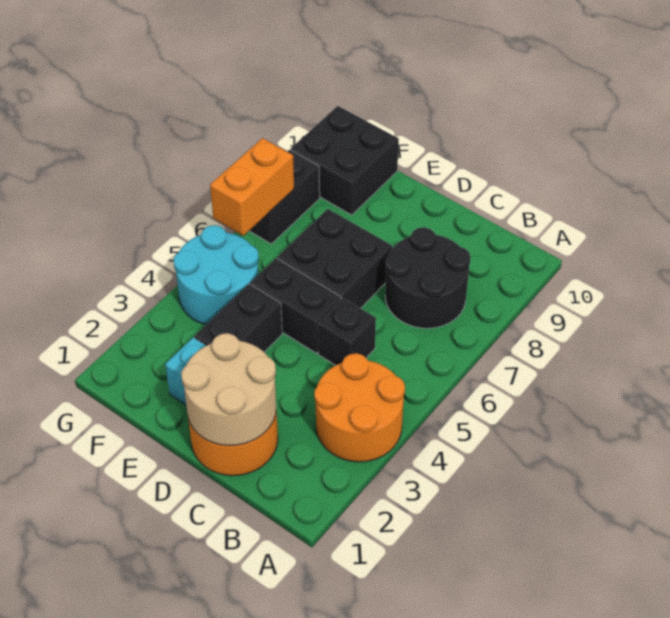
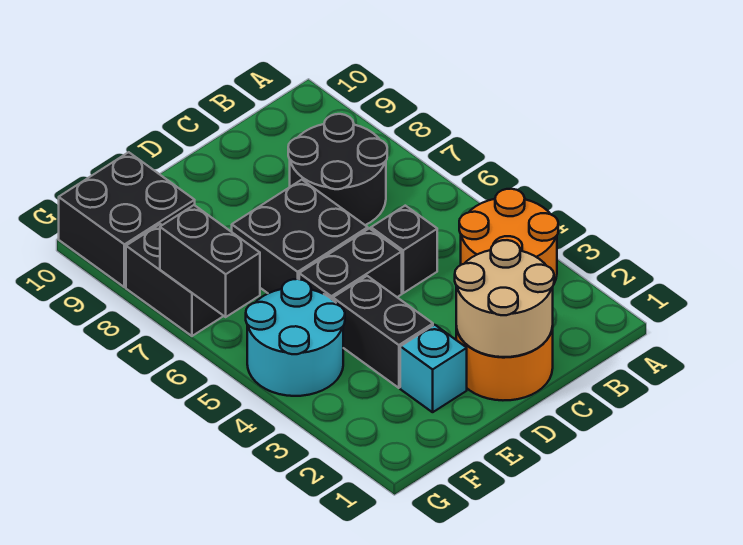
orange brick G6:G7 level 2 -> black brick G6:G7 level 2

